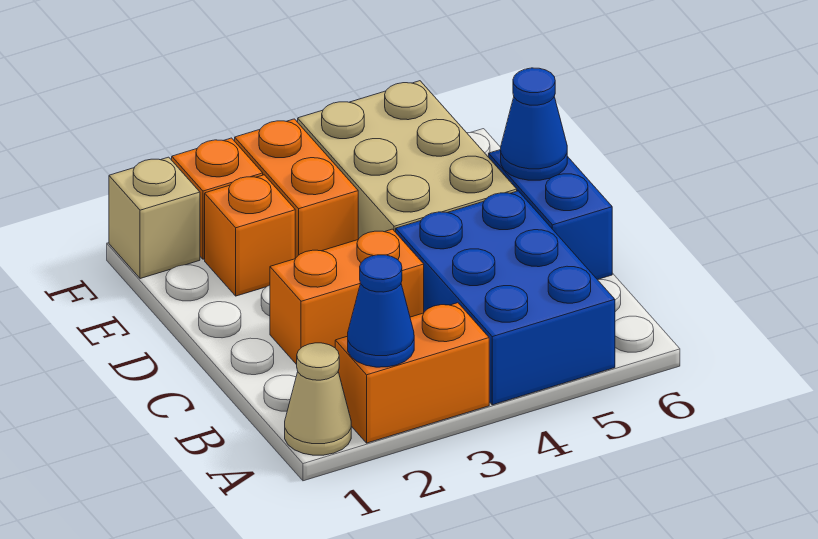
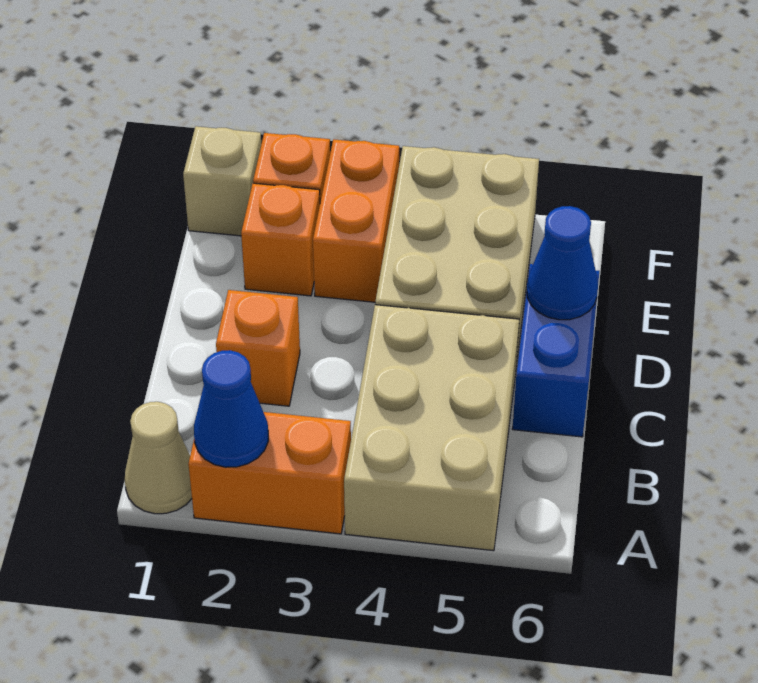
blue brick A4:C5 level 1 -> tan brick A4:C5 level 1
orange brick C2:C3 level 1 -> orange brick C2 level 1

